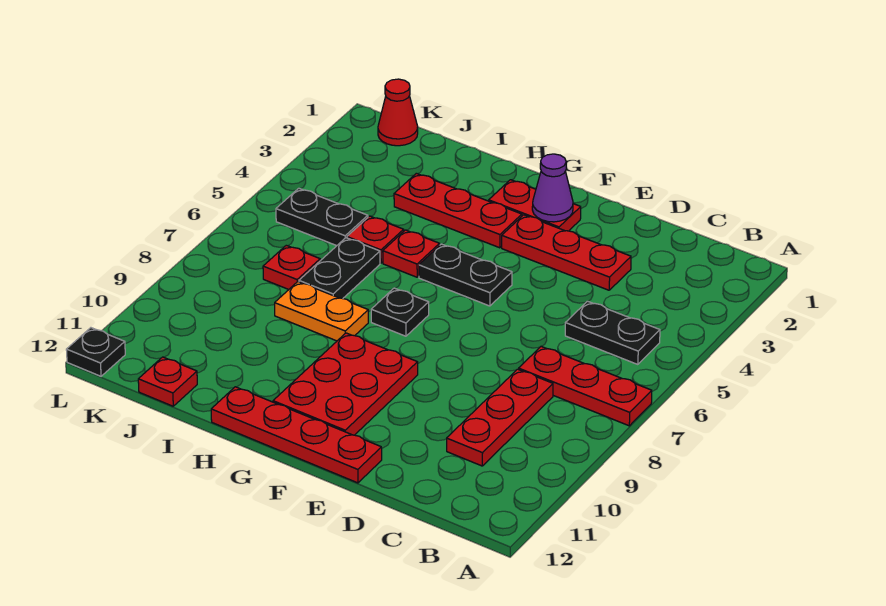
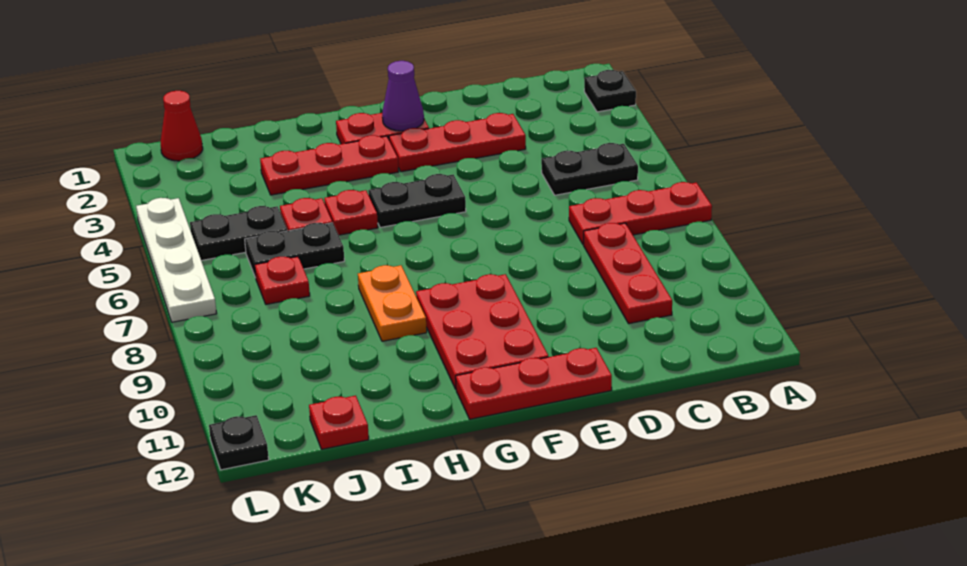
red plate E12:H12 level 1 -> red plate E12:G12 level 1
black plate G7 level 1 -> black plate A2 level 1
orange plate H8:I8 level 1 -> orange plate H8:H9 level 1
black plate I6:I7 level 1 -> black plate I6:J6 level 1
none -> white plate L4:L7 level 1

